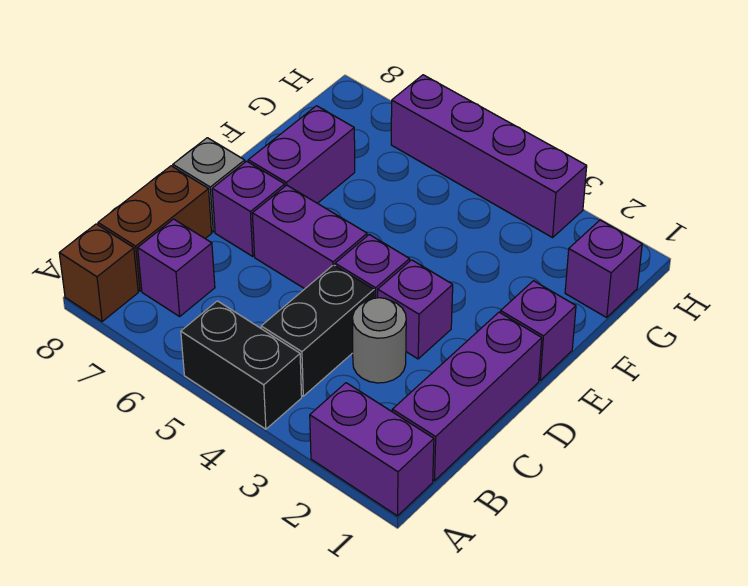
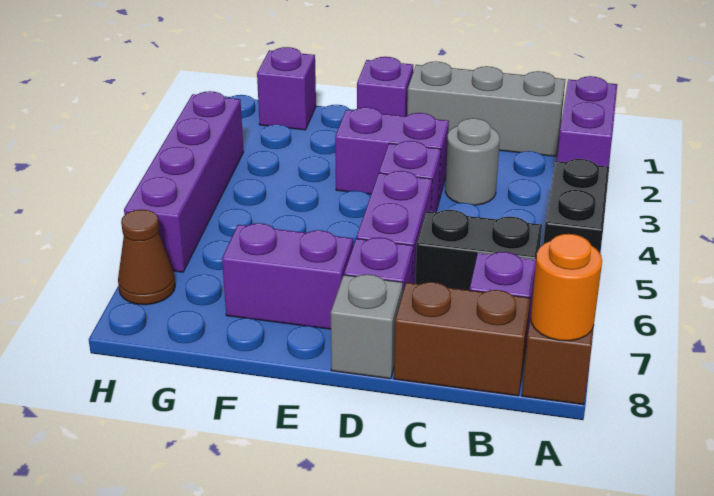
none -> orange round brick A8 level 2
purple brick B1:D1 level 1 -> grey brick B1:D1 level 1
black brick B4:C4 level 1 -> black brick B6:C6 level 1
purple brick D3 level 1 -> purple brick D3:E3 level 1
none -> brown cone H7 level 1

